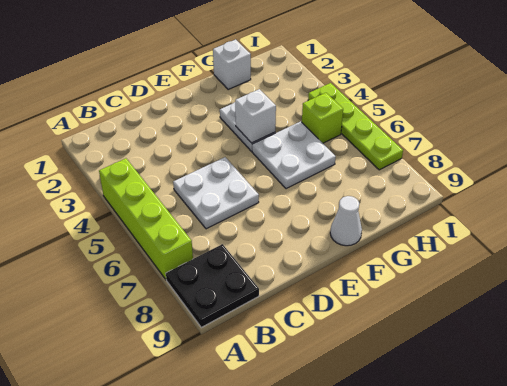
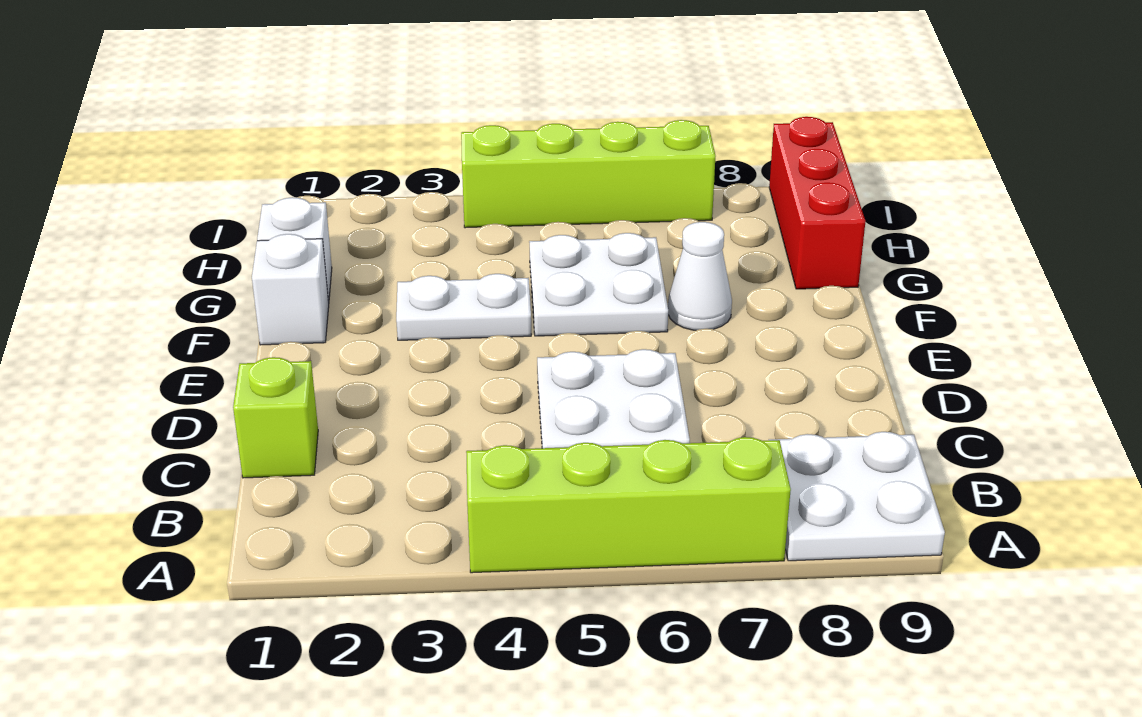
black plate A8:B9 level 1 -> white plate A8:B9 level 1
white brick F4 level 2 -> white brick F1 level 1
white cone F9 level 1 -> white cone F7 level 1
none -> red brick G9:I9 level 1
lime brick H5 level 1 -> lime brick C1 level 1
lime plate I4:I7 level 1 -> lime brick I4:I7 level 1

